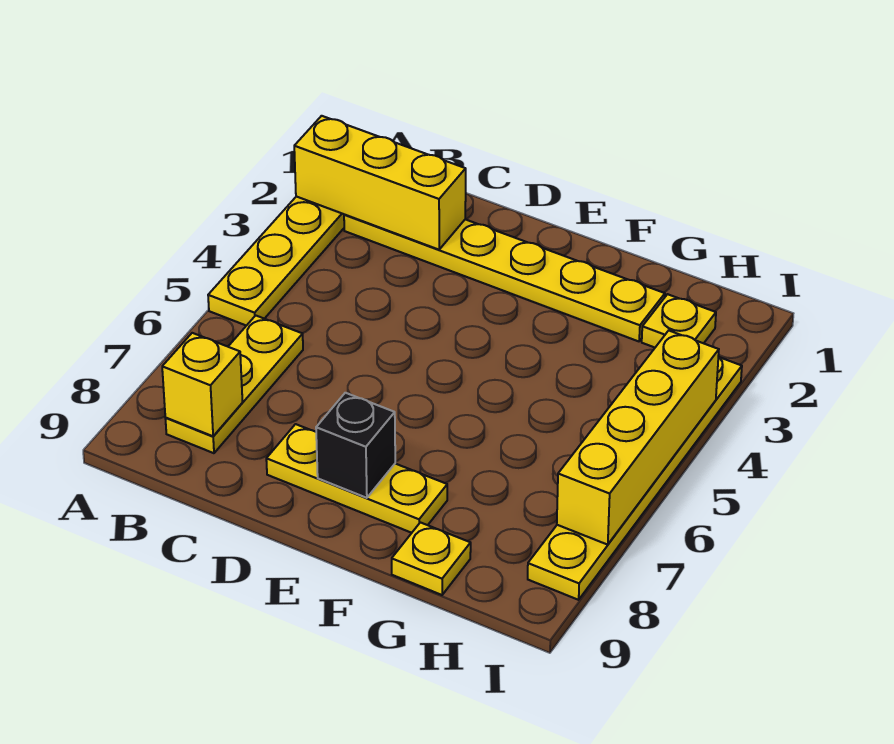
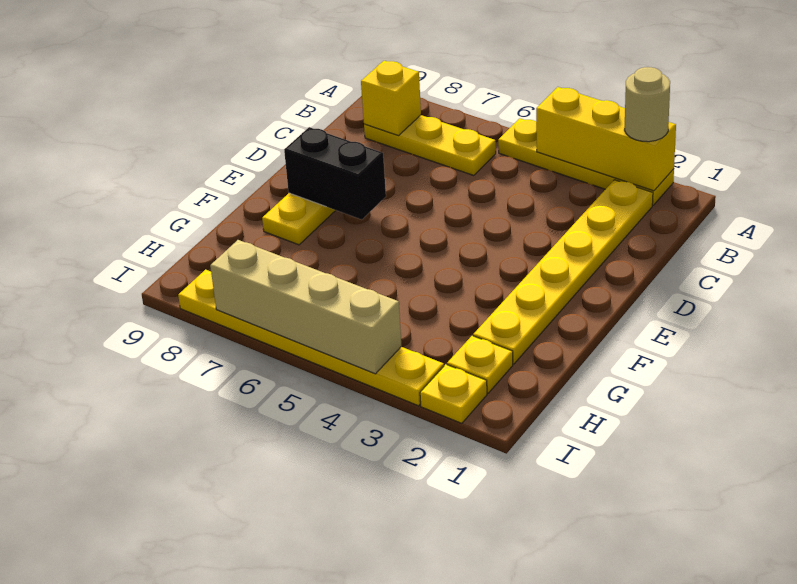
yellow brick A2:C2 level 2 -> yellow brick A2:A4 level 2
none -> tan round brick A2 level 3
black brick E8 level 2 -> black brick E7:E8 level 2
yellow plate G9 level 1 -> yellow plate I2 level 1
yellow brick I4:I7 level 2 -> tan brick I4:I7 level 2

